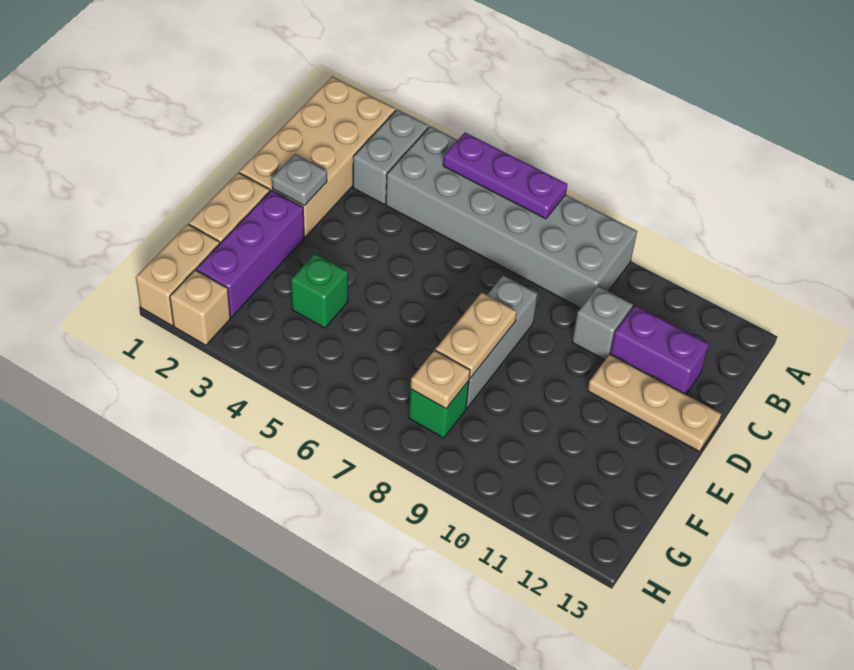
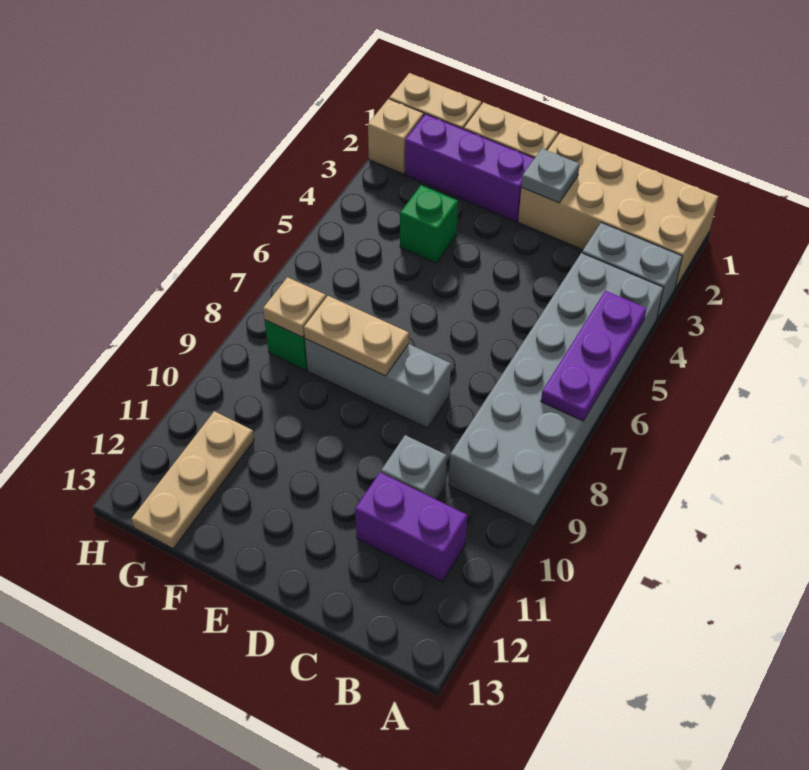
purple brick C11:C12 level 1 -> purple brick B11:C11 level 1
tan plate D11:D13 level 1 -> tan plate G11:G13 level 1

